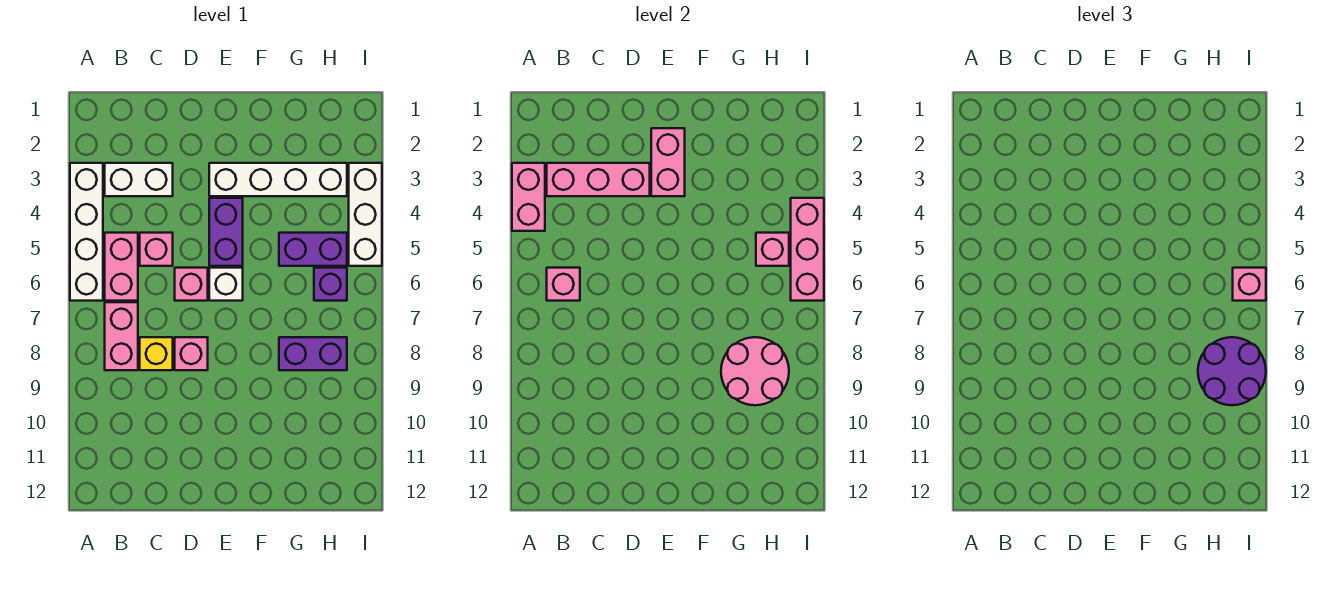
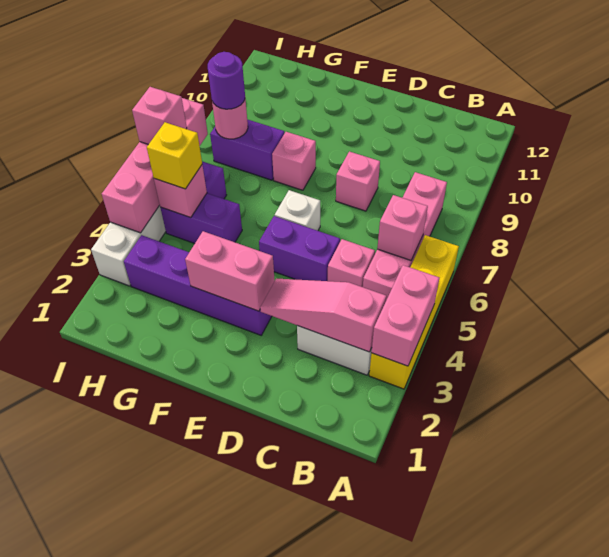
white brick A3:A6 level 1 -> yellow brick A3:A6 level 1
pink brick B3:D3 level 2 -> pink slope B3:D3 level 2 top B
yellow brick C8 level 1 -> yellow brick H5 level 3
pink brick D6 level 1 -> pink brick F8 level 1
pink brick E2:E3 level 2 -> pink brick E3:F3 level 2
white brick E3:H3 level 1 -> purple brick E3:H3 level 1
purple brick E4:E5 level 1 -> purple brick D5:E5 level 1
pink round brick G8:H9 level 2 -> pink round brick H8 level 2
purple round brick H8:I9 level 3 -> purple round brick H8 level 3
pink brick I4:I6 level 2 -> pink brick I4:I7 level 2

